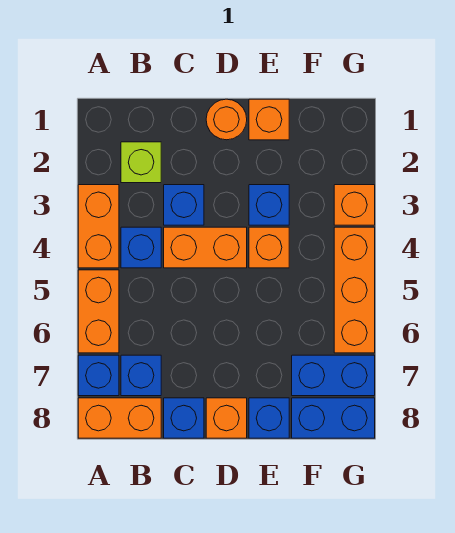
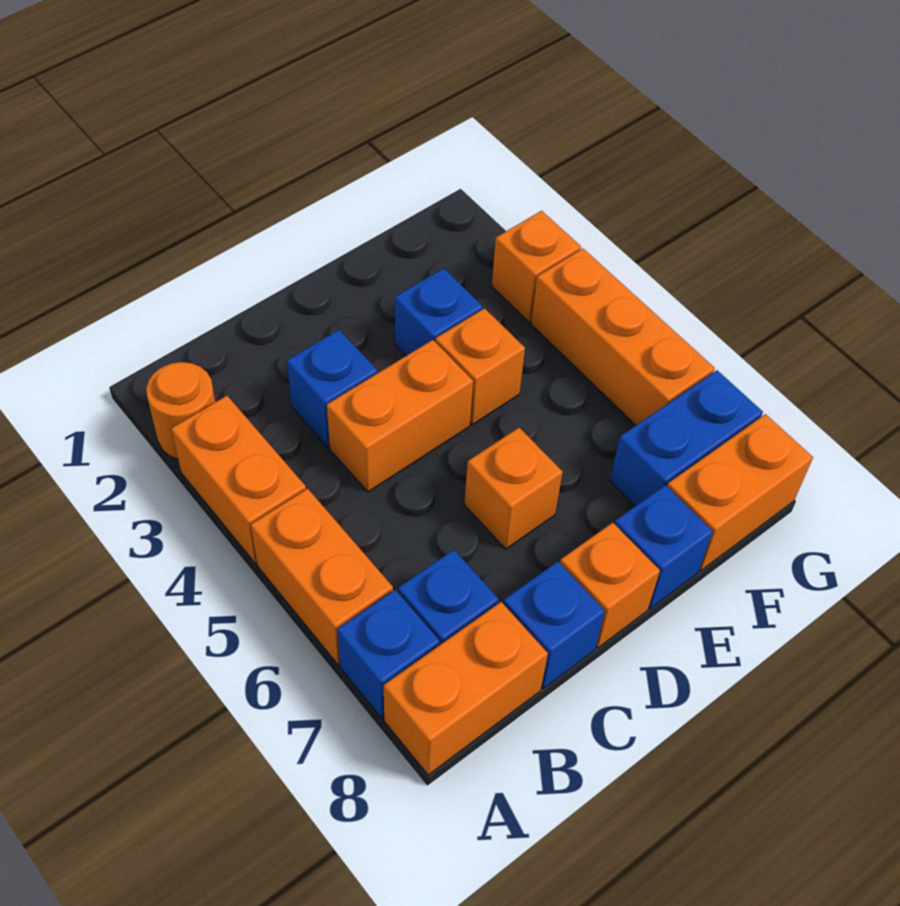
lime brick B2 level 1 -> none
blue brick B4 level 1 -> none
orange round brick D1 level 1 -> orange round brick A2 level 1
orange brick E1 level 1 -> orange brick D6 level 1
blue brick F8:G8 level 1 -> orange brick F8:G8 level 1

